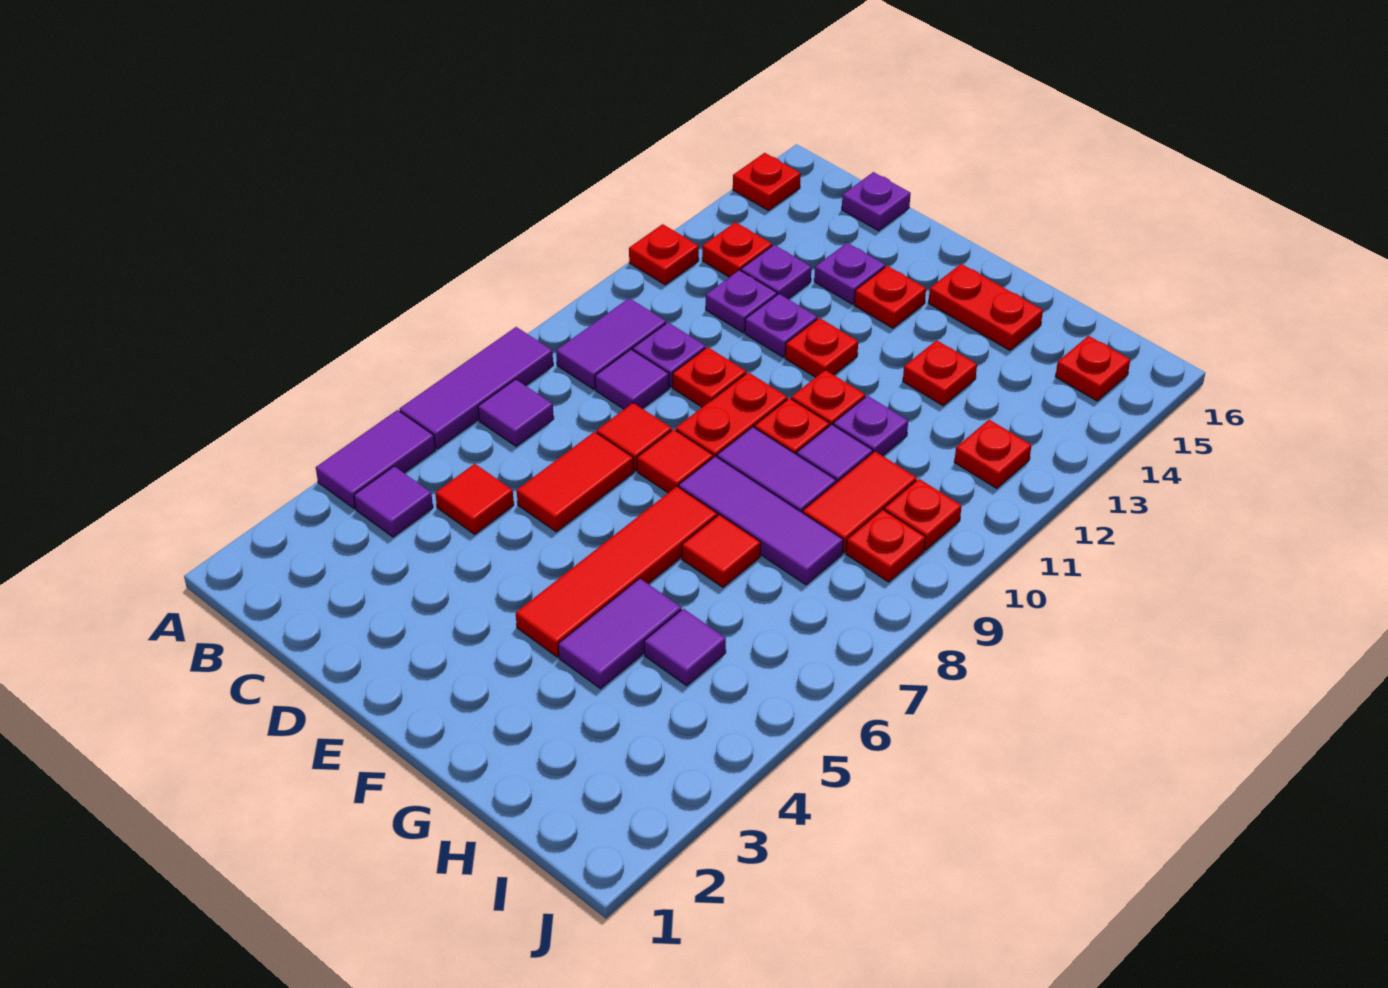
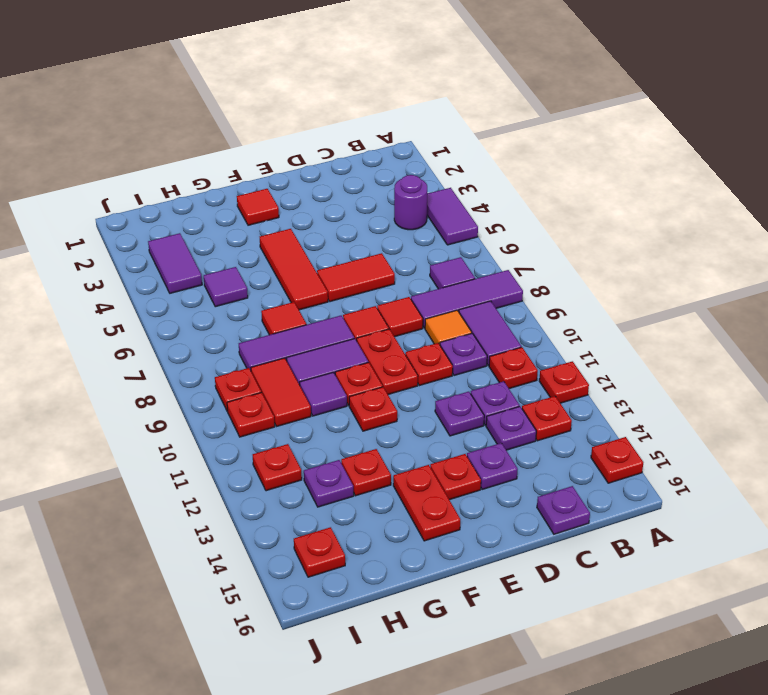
purple tile A6:A8 level 1 -> purple tile A8:C8 level 1
purple tile B4 level 1 -> purple round brick B4 level 1
red tile C5 level 1 -> red tile F2 level 1
purple tile C9 level 1 -> orange tile C9 level 1
red tile D6:D7 level 1 -> red tile D6:E6 level 1
red plate E12 level 1 -> red plate B11 level 1
red tile F4:F7 level 1 -> red tile F4:F6 level 1
red plate F15:G15 level 1 -> red plate F14:F15 level 1
purple tile G4:G5 level 1 -> purple tile I3:I4 level 1
purple plate G11 level 1 -> purple plate H13 level 1

